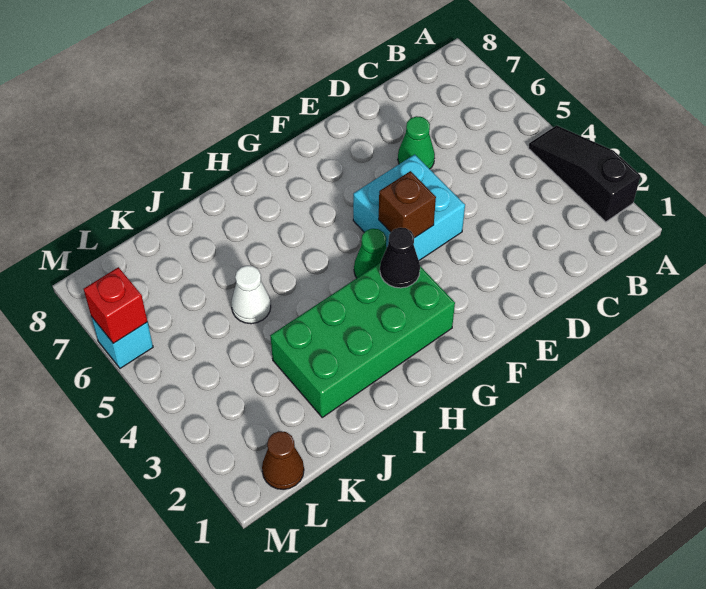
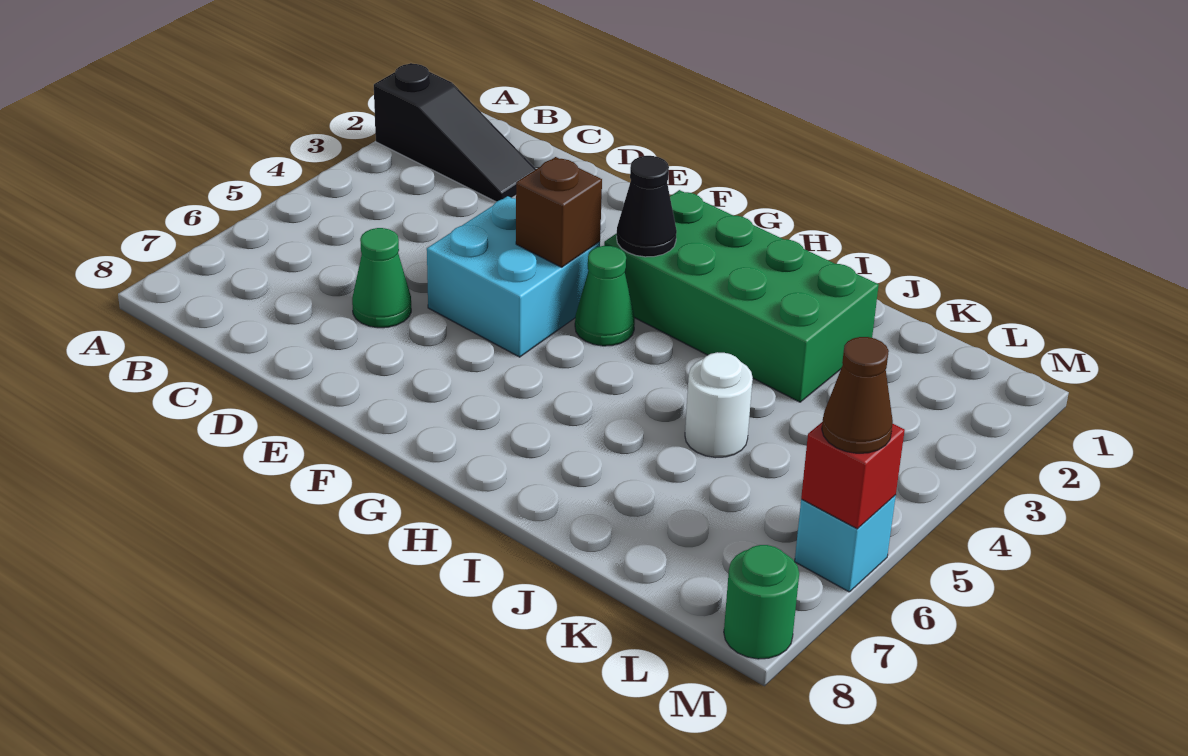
black slope A2:A4 level 1 top 2 -> black slope A2:C2 level 1 top A
white cone J5 level 1 -> white round brick J5 level 1
brown cone L1 level 1 -> brown cone M6 level 3
none -> green round brick M8 level 1

